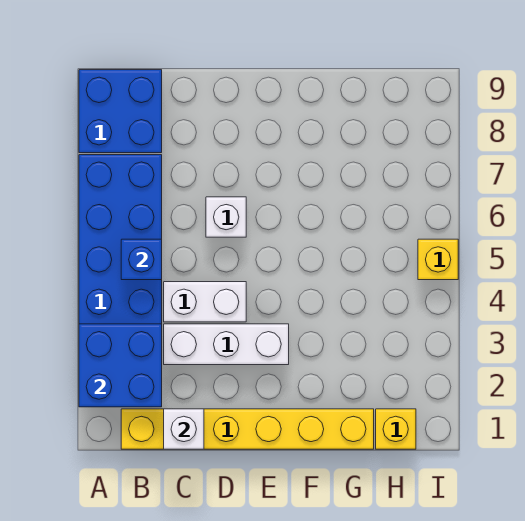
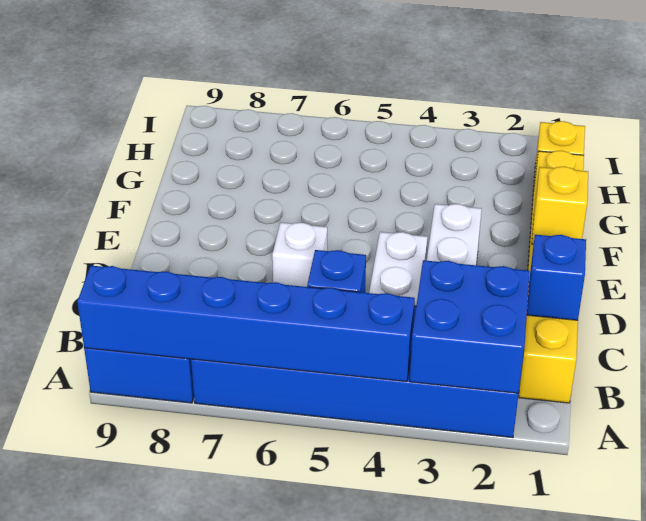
none -> blue brick A4:A9 level 2
white brick C1 level 2 -> blue brick C1 level 2
yellow brick I5 level 1 -> yellow brick E1 level 2

